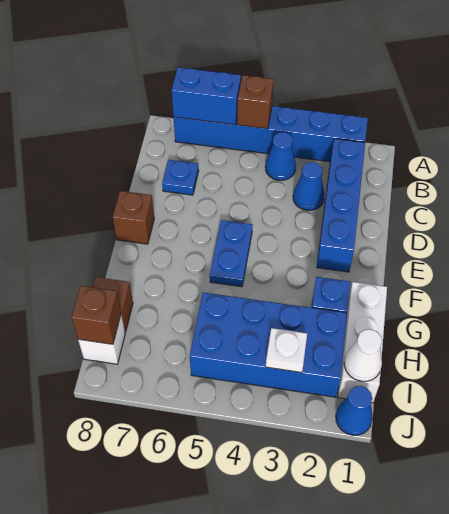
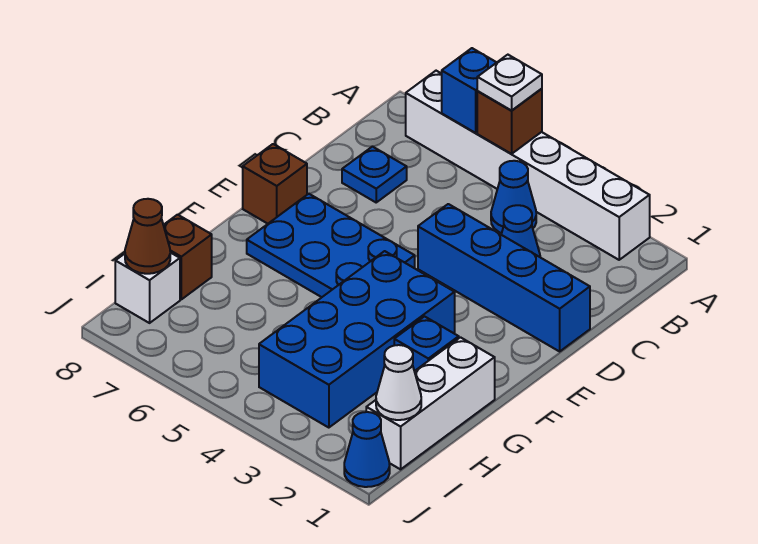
blue brick A2:A7 level 1 -> white brick A2:A7 level 1
blue brick A6:A7 level 2 -> blue brick A6 level 2
blue brick B2:E2 level 1 -> blue brick D1:D4 level 1
blue plate E5:F5 level 1 -> blue plate E5:F7 level 1
blue brick H2:I5 level 1 -> blue brick F3:I4 level 1
white plate I3 level 2 -> white plate A5 level 3
brown brick I8 level 2 -> brown cone I8 level 2

